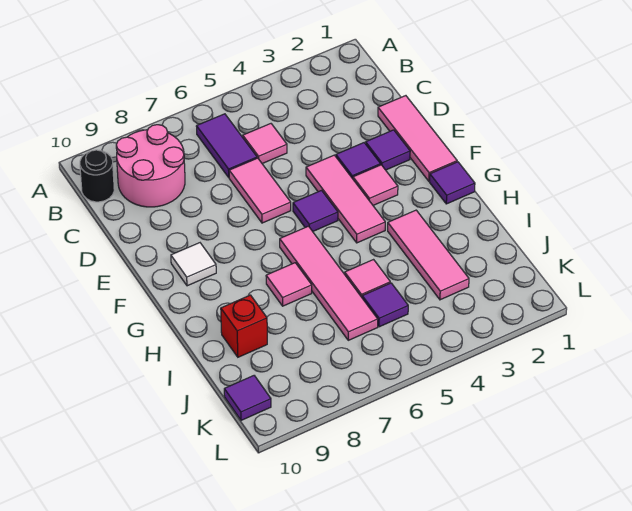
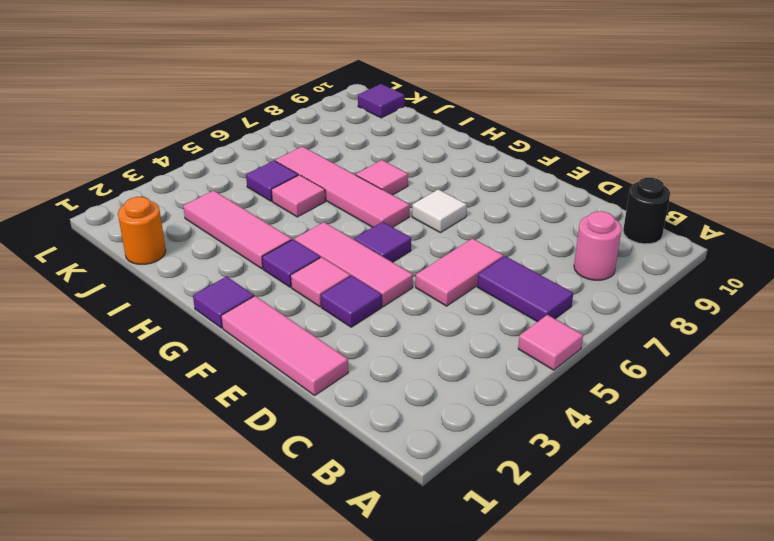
pink round brick B8:C9 level 1 -> pink round brick B8 level 1
pink tile C5 level 1 -> pink tile A5 level 1
pink tile D6:E6 level 1 -> pink tile D5:D6 level 1
purple tile E2 level 1 -> purple tile G3 level 1
white tile F9 level 1 -> white tile F7 level 1
red brick I9 level 1 -> none
none -> orange round brick J1 level 1

